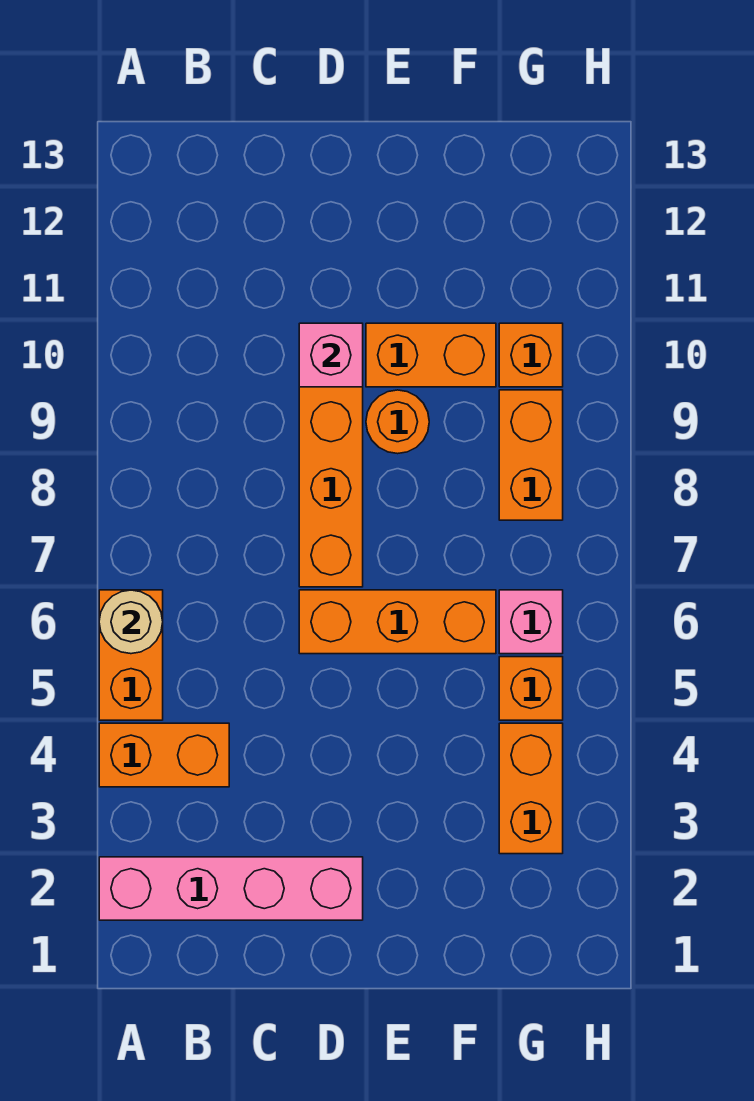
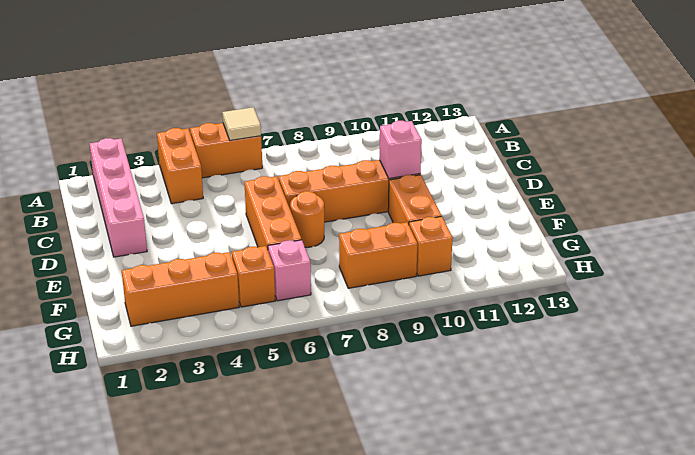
tan round brick A6 level 2 -> tan tile A6 level 2
orange round brick E9 level 1 -> orange round brick E7 level 1
orange brick G3:G4 level 1 -> orange brick G2:G4 level 1

